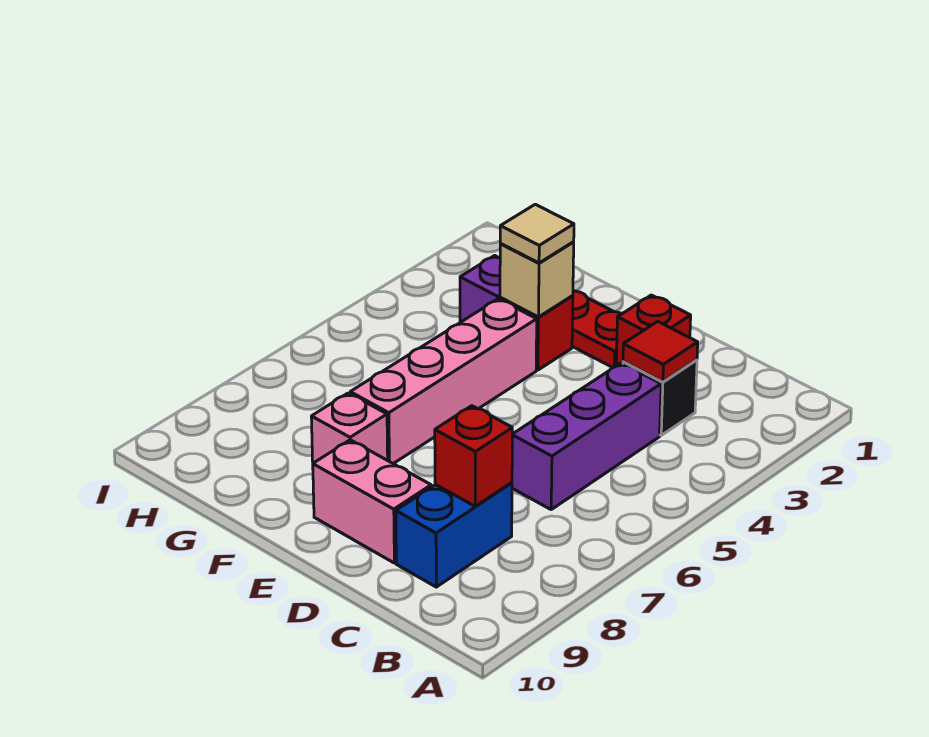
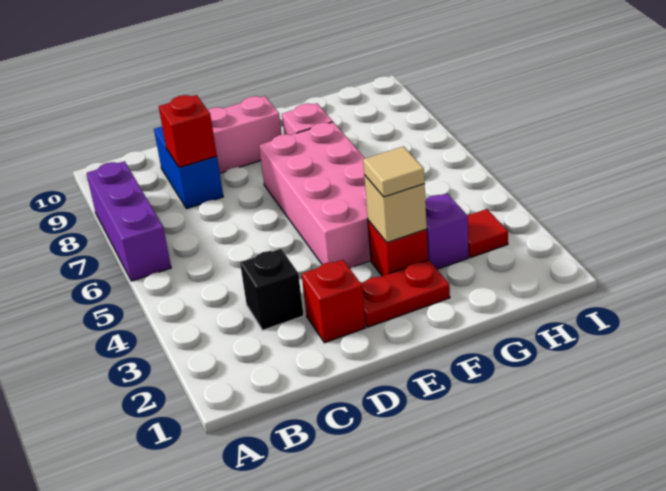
red tile C3 level 2 -> red tile H3 level 1
purple brick C4:C6 level 1 -> purple brick A6:A8 level 1
pink brick F4:F7 level 1 -> pink brick E4:F7 level 1

